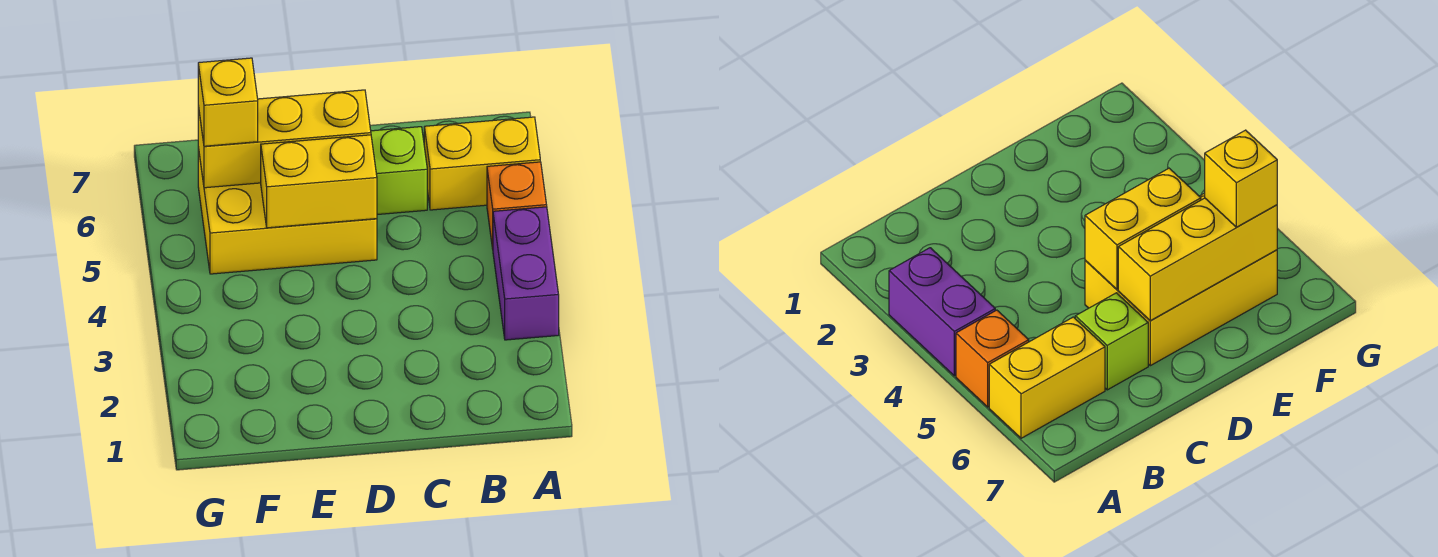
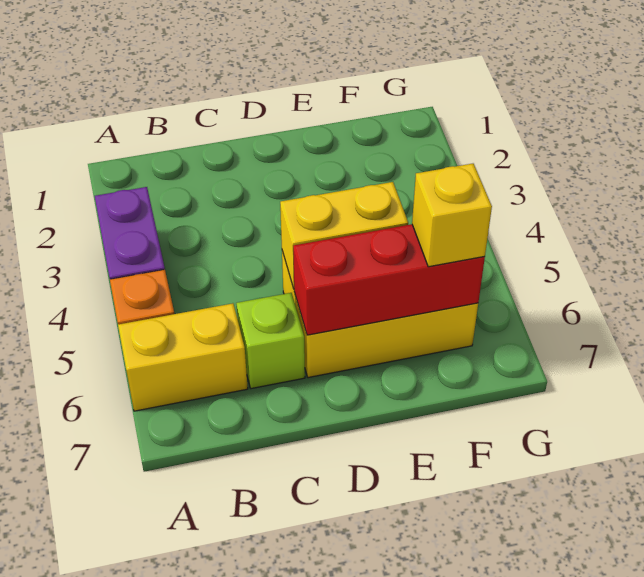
yellow brick D6:F6 level 2 -> red brick D6:F6 level 2

